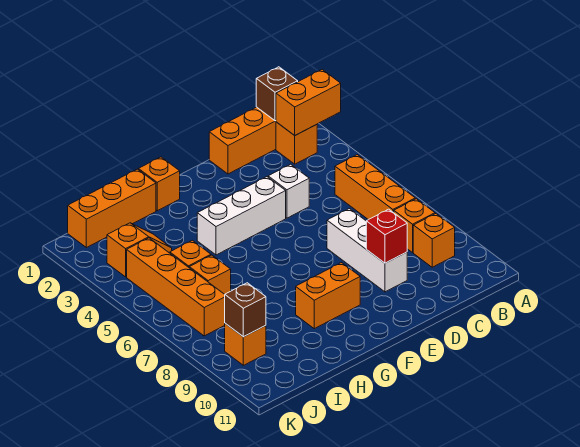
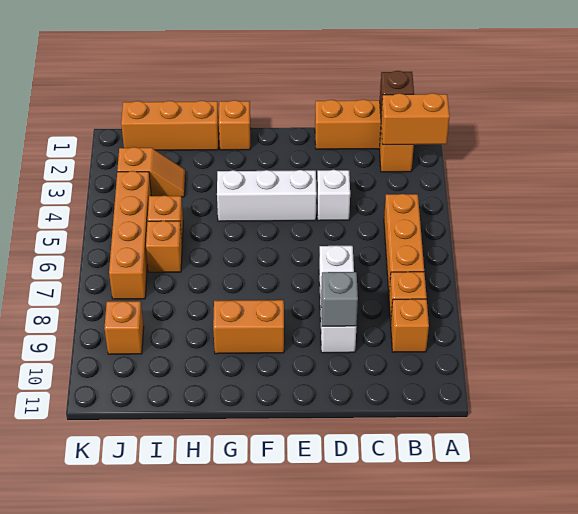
red brick D9 level 2 -> grey brick D9 level 2
brown brick J9 level 2 -> none

